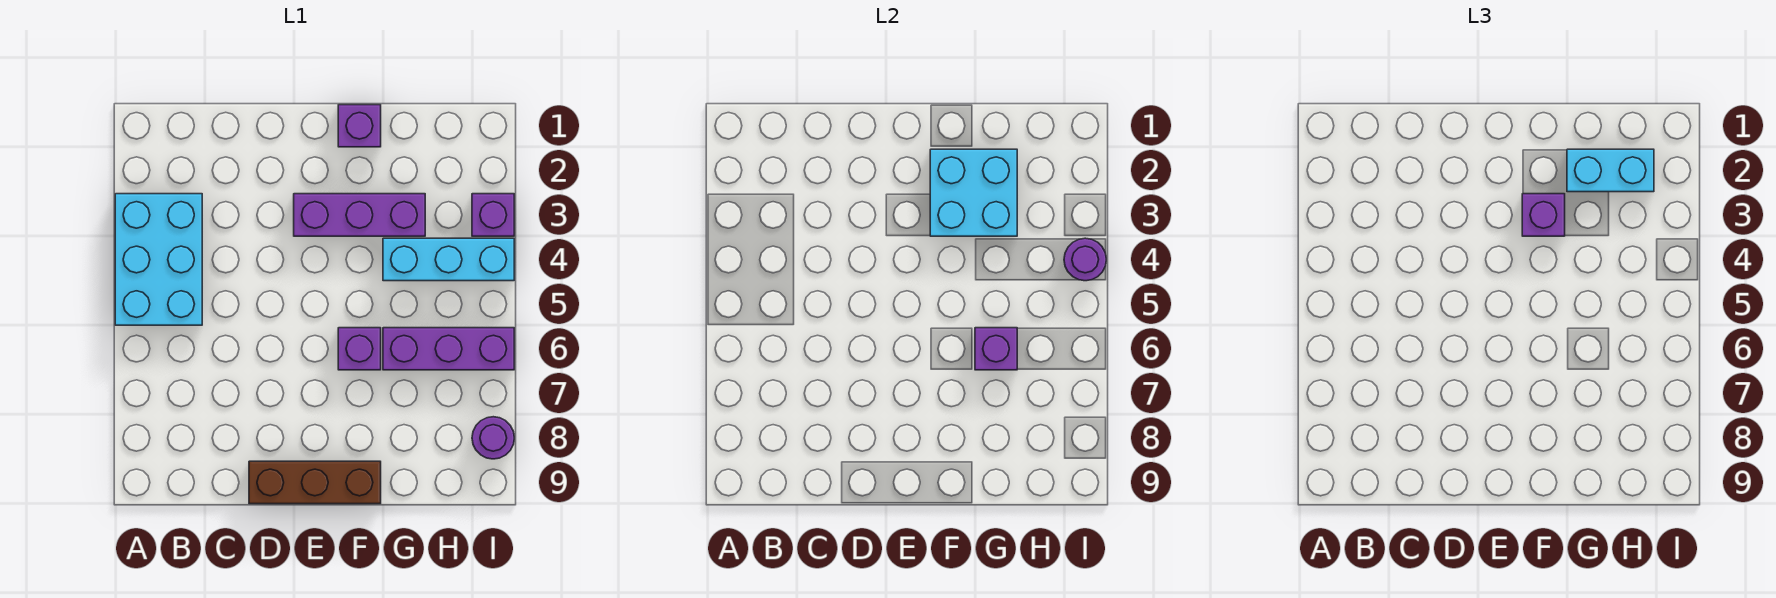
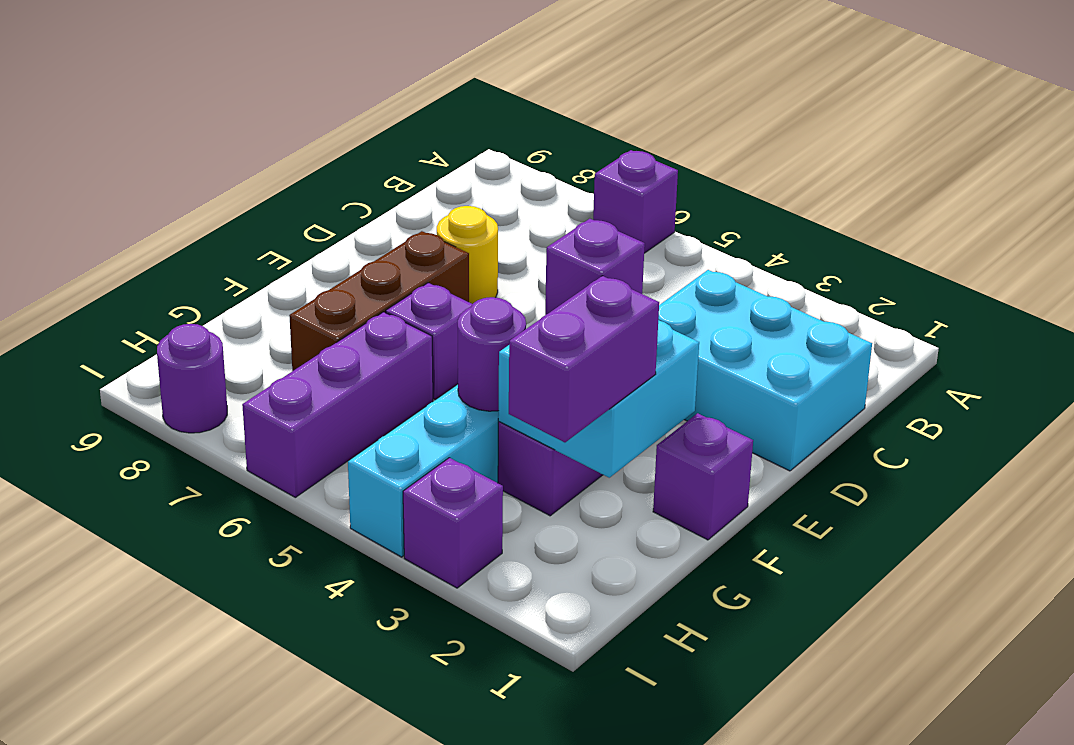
cyan brick A3:B5 level 1 -> cyan brick C1:D3 level 1
none -> yellow round brick D7 level 1
brown brick D9:F9 level 1 -> brown brick E7:G7 level 1
cyan brick G2:H2 level 3 -> purple brick G2:H2 level 3
purple brick G6 level 2 -> purple brick A6 level 1
purple round brick I4 level 2 -> purple round brick G4 level 2

